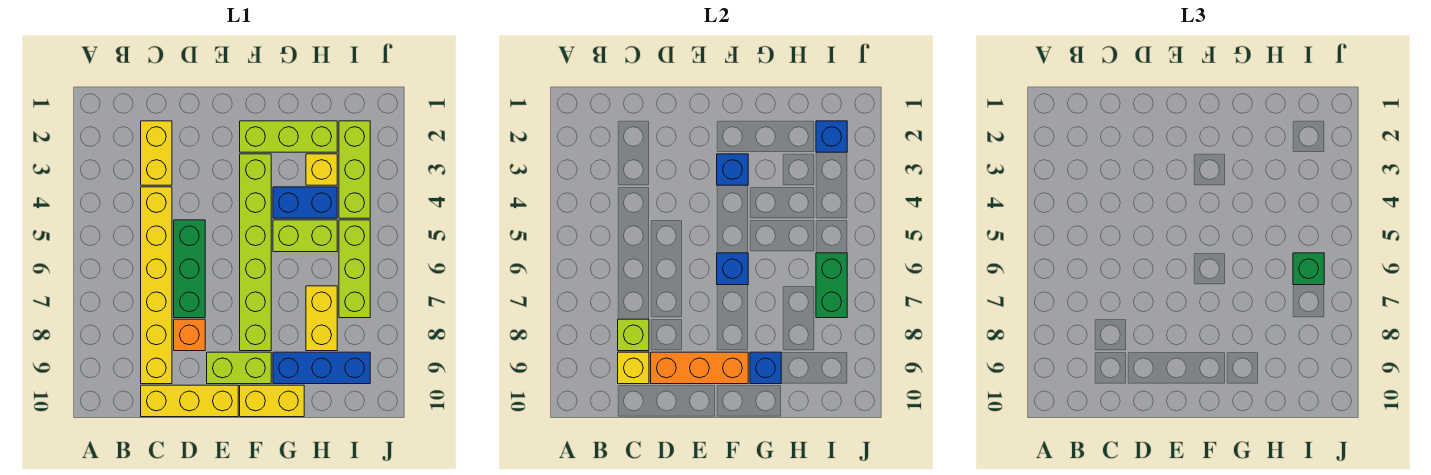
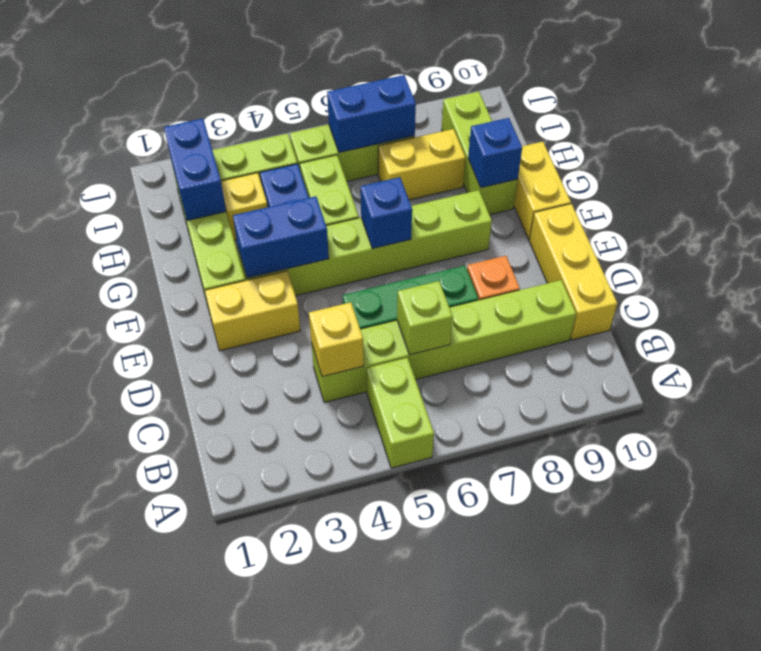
yellow brick C2:C3 level 1 -> yellow brick E2:E3 level 1
yellow brick C4:C9 level 1 -> lime brick C4:C9 level 1
lime brick C8 level 2 -> lime brick C6 level 2
yellow brick C9 level 2 -> yellow brick C4 level 2
orange brick D9:F9 level 2 -> none
lime brick E9:F9 level 1 -> lime brick A5:B5 level 1
blue brick F3 level 2 -> blue brick F3:F4 level 2
blue brick G9:I9 level 1 -> lime brick G9:I9 level 1
blue brick I2 level 2 -> blue brick H2:I2 level 2
green brick I6:I7 level 2 -> blue brick I6:I7 level 2
green brick I6 level 3 -> none

